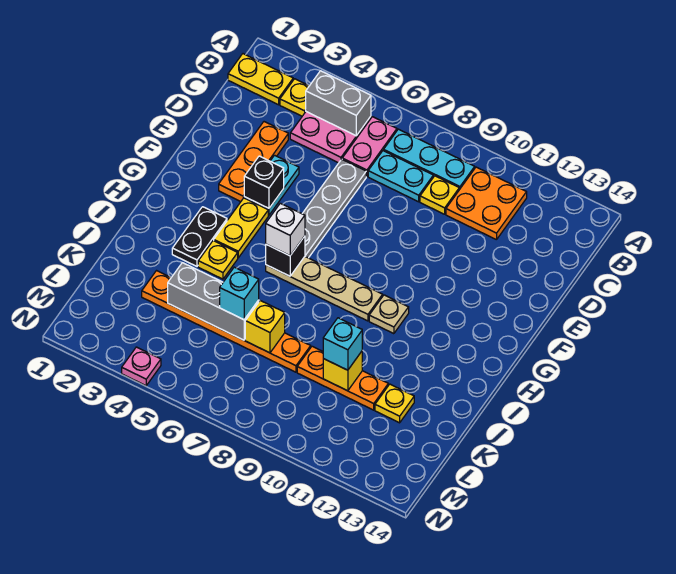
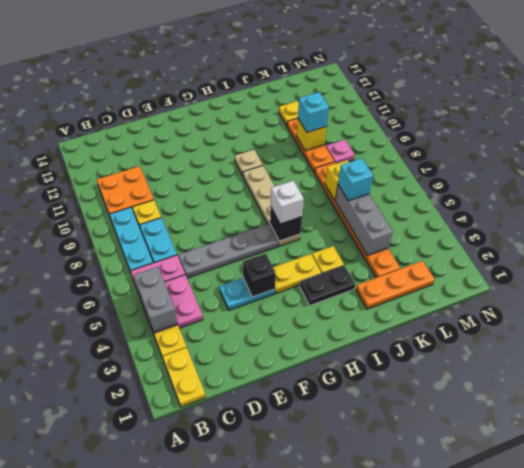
orange plate D3:F3 level 1 -> orange plate J2:L2 level 1
pink plate N4 level 1 -> pink plate L9 level 1

